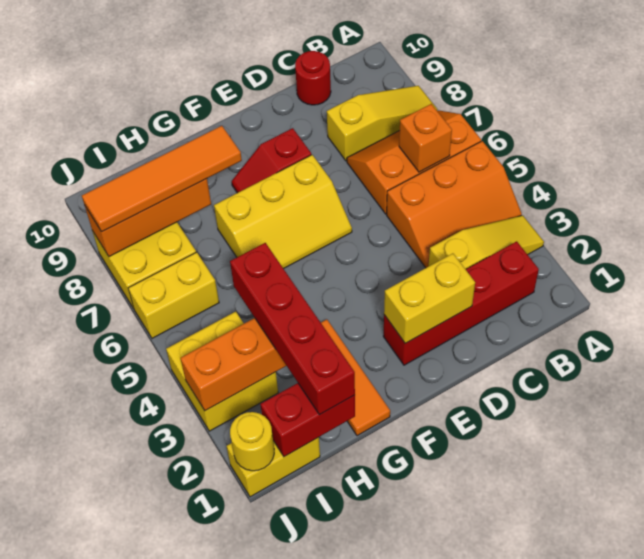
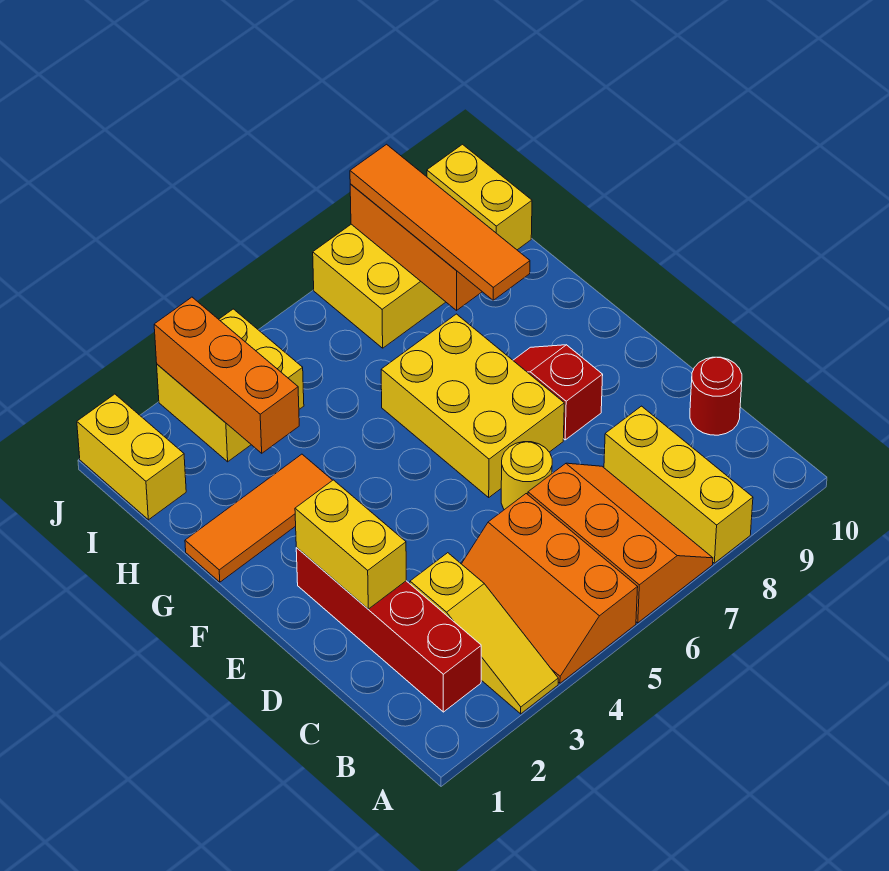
yellow slope A8:C8 level 1 top C -> yellow brick A8:C8 level 1
orange brick B6 level 2 -> none
yellow slope E6:G7 level 1 top 7 -> yellow brick E6:G7 level 1
red brick H1:I1 level 2 -> none
red brick H1:H4 level 3 -> none
yellow brick I6:J6 level 1 -> yellow brick I10:J10 level 1
yellow round brick J1 level 2 -> yellow round brick D6 level 1

